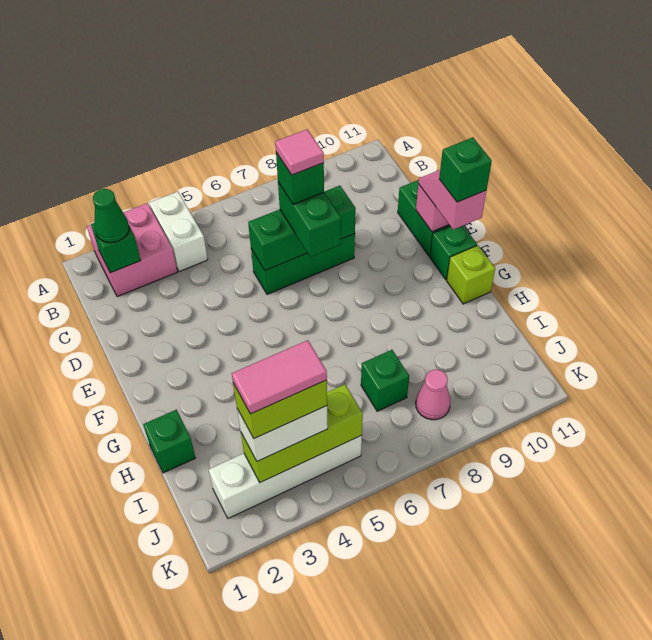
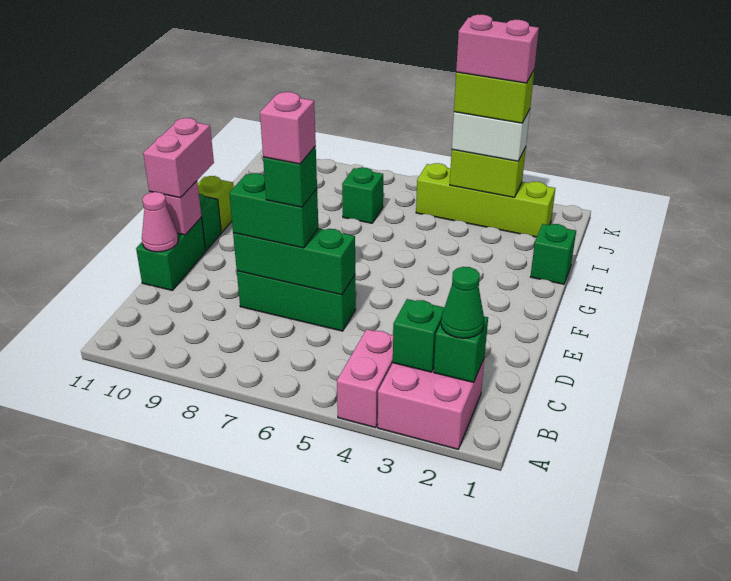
white brick A4:B4 level 1 -> pink brick A4:B4 level 1
green brick D7:E7 level 3 -> green brick D7:D8 level 3
pink tile D7 level 5 -> pink brick D7 level 5
pink slope E11:F11 level 3 top F -> pink brick E11:F11 level 3
green brick F11 level 4 -> green brick B3 level 2
white brick J2:J5 level 1 -> lime brick J2:J5 level 1
lime brick J3:J5 level 2 -> lime brick J3:J4 level 2
pink tile J3:J4 level 5 -> pink brick J3:J4 level 5
pink cone J8 level 1 -> pink cone D11 level 2

